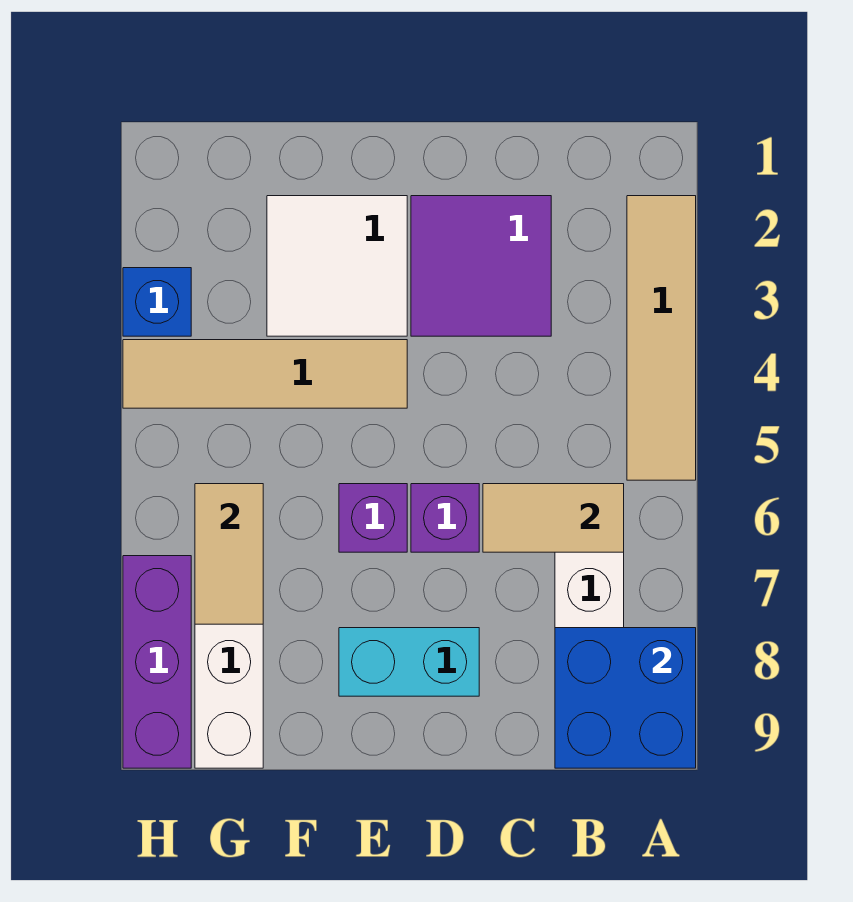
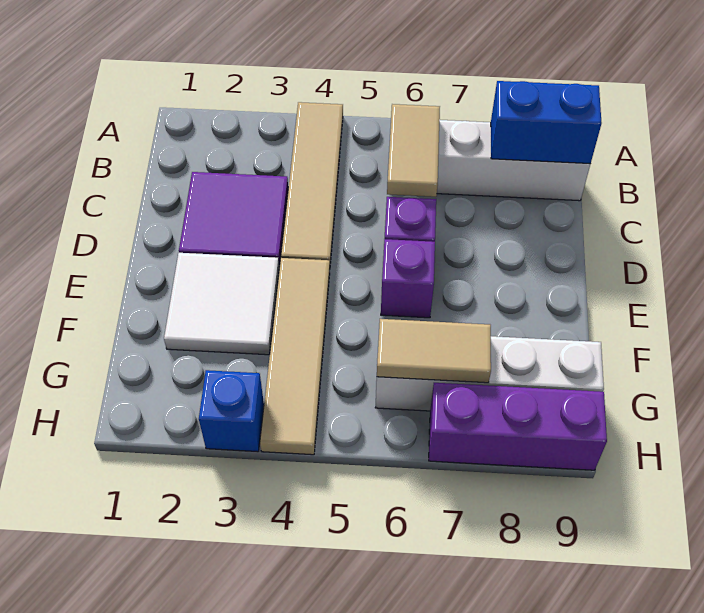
tan tile A2:A5 level 1 -> tan tile A4:D4 level 1
blue brick A8:B9 level 2 -> blue brick B8:B9 level 2
cyan brick D8:E8 level 1 -> none

